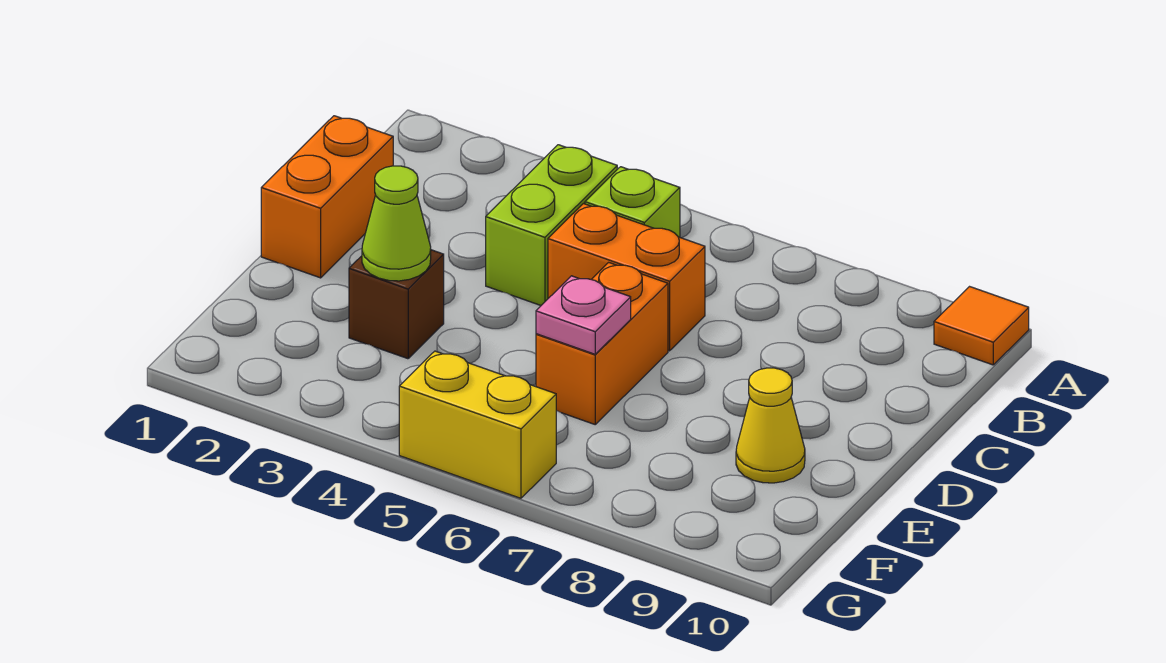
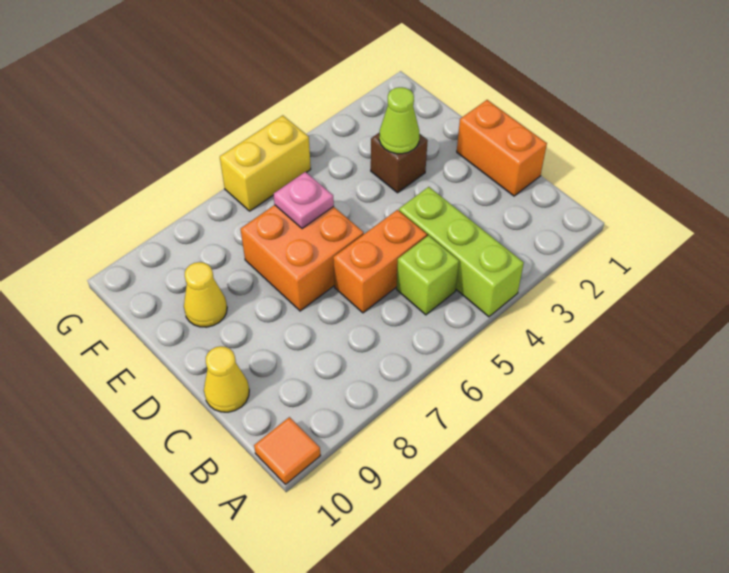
lime brick B4:C4 level 1 -> lime brick A4:C4 level 1
none -> yellow cone C10 level 1
orange brick D6:E6 level 1 -> orange brick D6:E7 level 1

